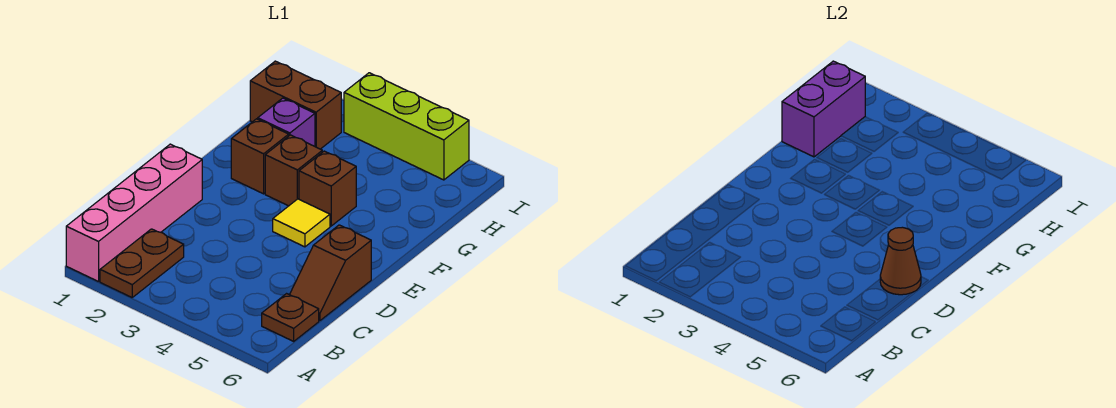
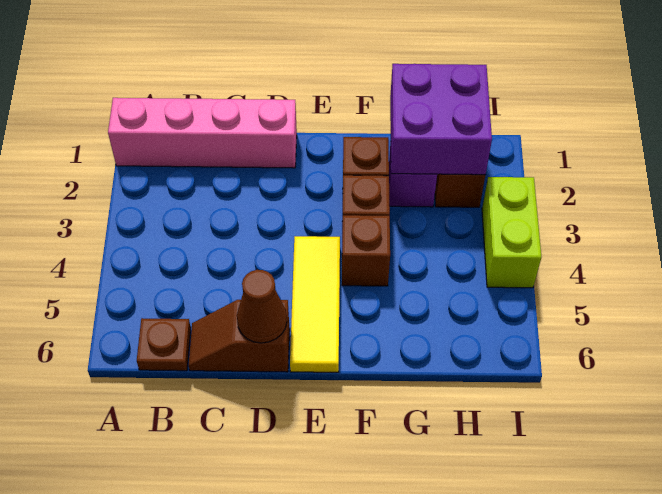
brown plate A2:B2 level 1 -> none
yellow tile E4 level 1 -> yellow tile E4:E6 level 1
purple brick G1:H1 level 2 -> purple brick G1:H2 level 2
lime brick I3:I5 level 1 -> lime brick I3:I4 level 1

